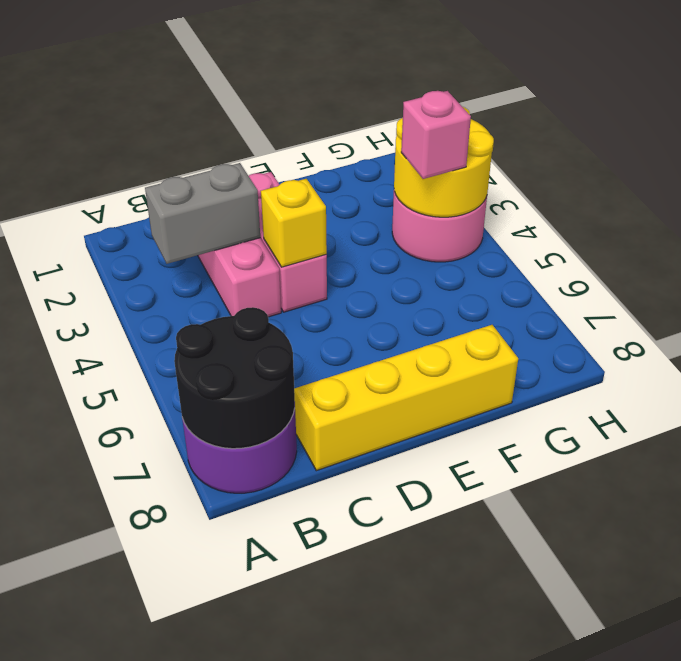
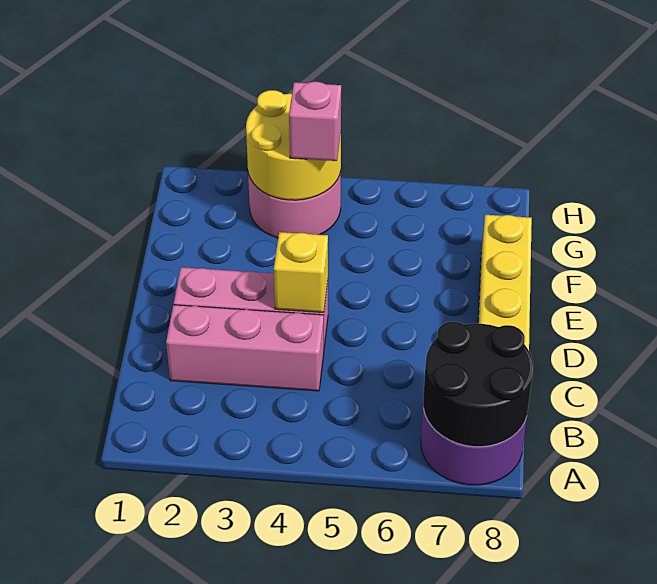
grey brick B3:C3 level 2 -> none

